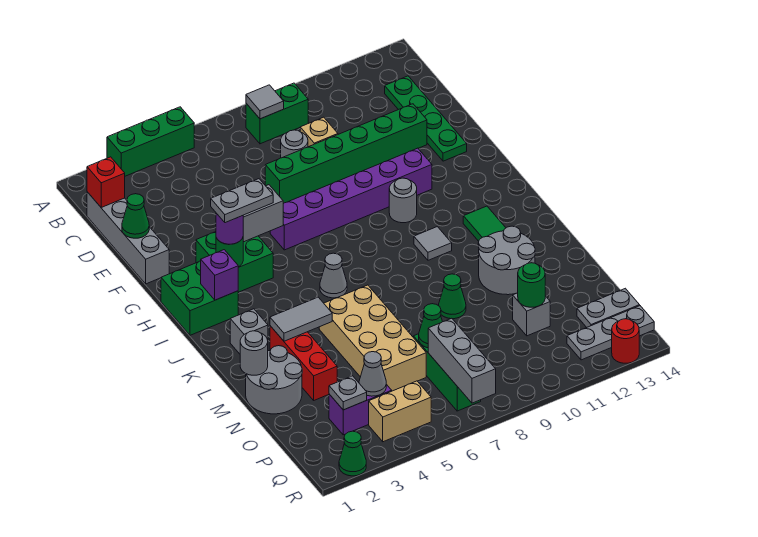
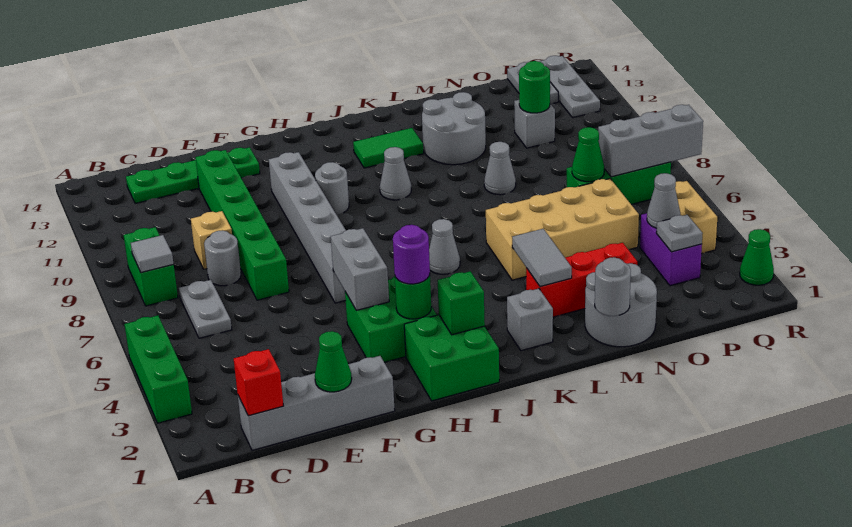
purple brick G6:G11 level 1 -> grey brick G6:G11 level 1
grey plate H3:H4 level 4 -> grey plate C6:C7 level 1
purple brick I2 level 2 -> green brick I2 level 2
grey tile J10 level 1 -> grey cone J10 level 1
green cone M9 level 1 -> grey cone M9 level 1
red round brick R13 level 1 -> none

